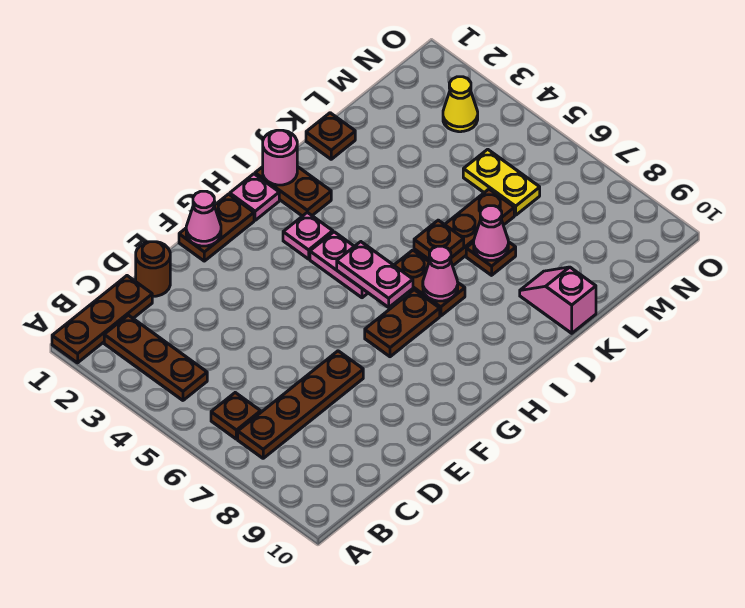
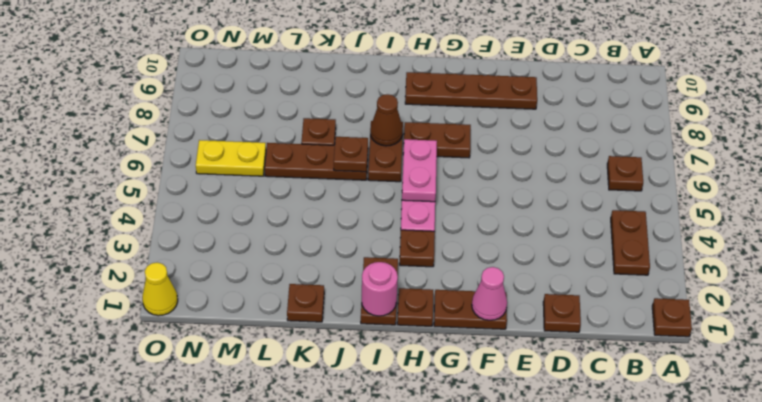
brown plate A1:C1 level 1 -> brown plate A1 level 1
brown plate B2:B4 level 1 -> brown plate B3:B4 level 1
brown plate B7:E7 level 1 -> brown plate E9:H9 level 1
brown round brick D1 level 1 -> brown plate D1 level 1
pink plate H1 level 1 -> brown plate H1 level 1
pink plate H3 level 1 -> brown plate H3 level 1
pink cone I7 level 2 -> brown cone I7 level 2
pink cone K7 level 2 -> none
pink slope K9:K10 level 1 top 10 -> none
yellow plate M5:M6 level 1 -> yellow plate M6:N6 level 1
yellow cone N3 level 1 -> yellow cone O1 level 1

